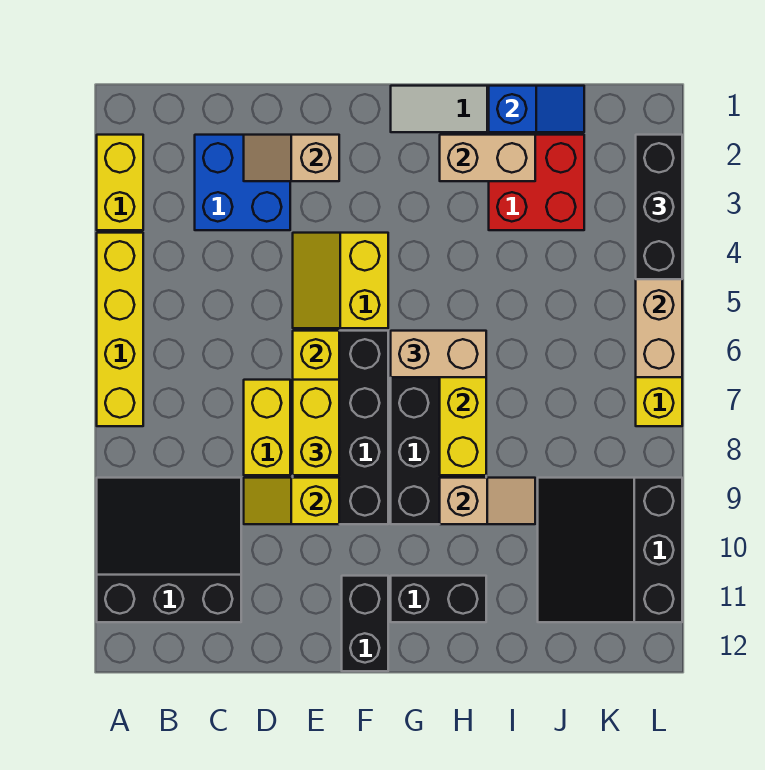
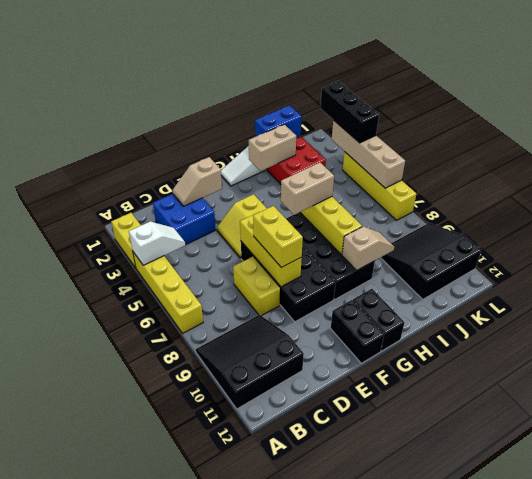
none -> white slope A4:B4 level 2 top A
yellow slope D9:E9 level 2 top E -> none
black brick G11:H11 level 1 -> black brick G11:G12 level 1
blue slope I1:J1 level 2 top I -> blue brick I1:J1 level 2
black slope J9:L11 level 1 top L -> black slope J9:L11 level 1 top 11

